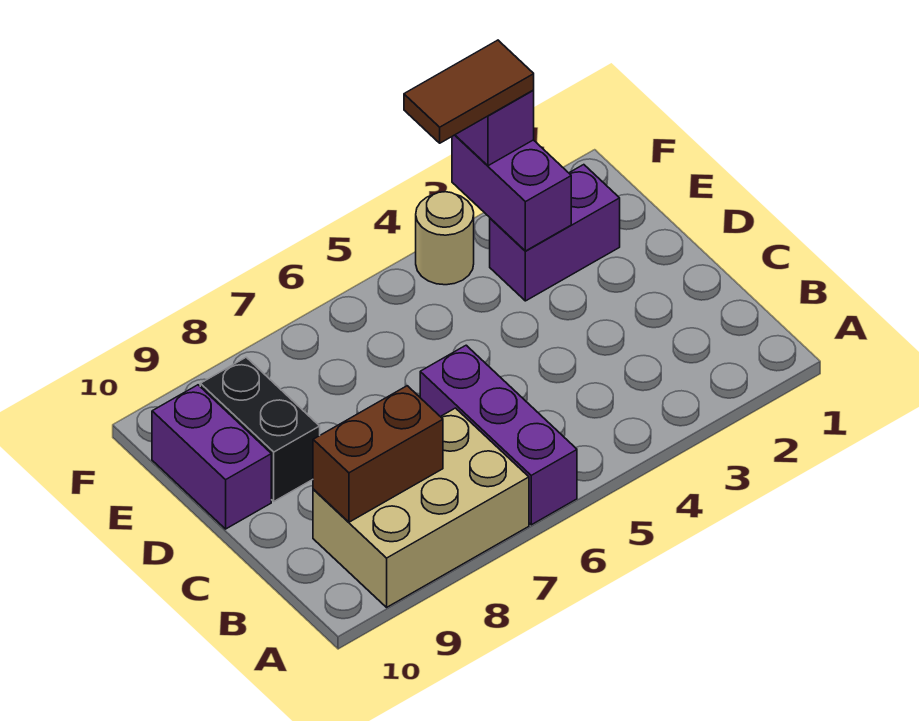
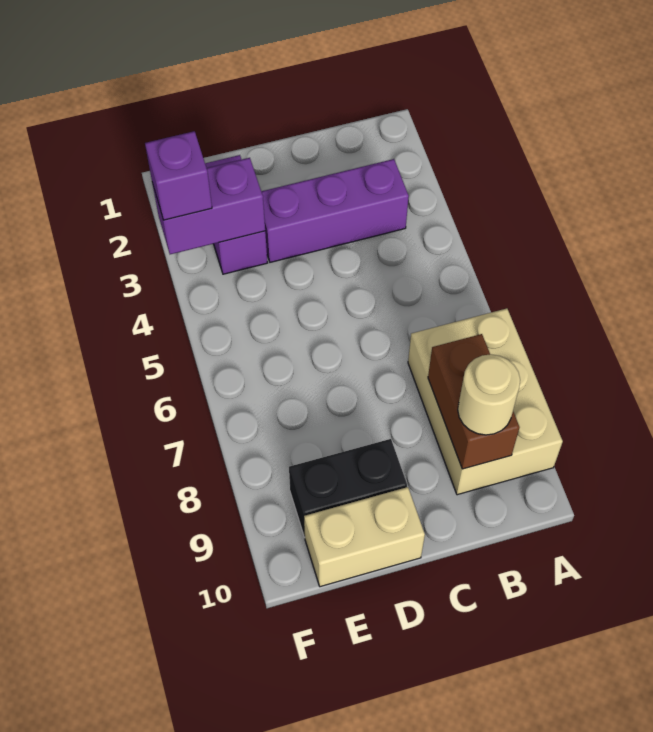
purple brick A6:C6 level 1 -> purple brick B3:D3 level 1
purple brick D10:E10 level 1 -> tan brick D10:E10 level 1
brown tile F3:F4 level 4 -> none
tan round brick F4 level 1 -> tan round brick B9 level 3

